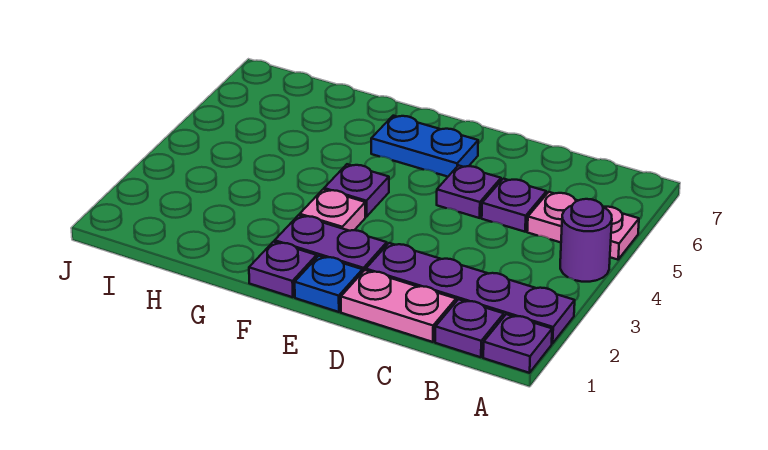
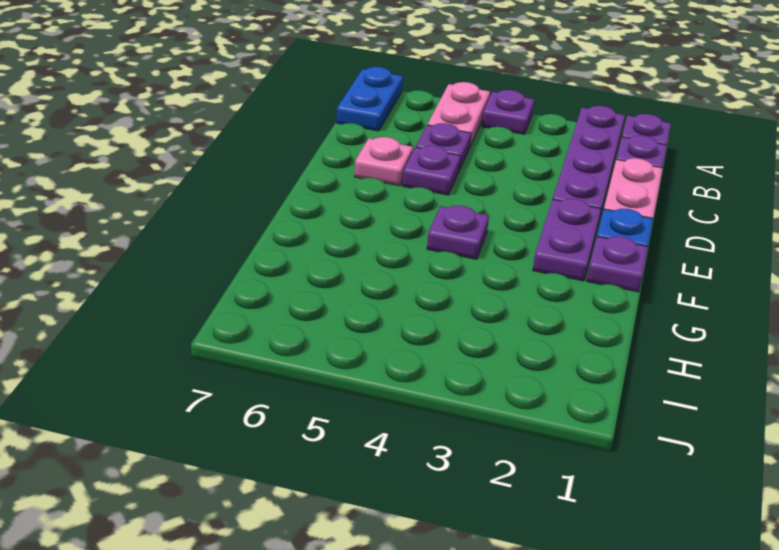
purple round brick A4 level 1 -> purple plate A4 level 1
blue plate E6:F6 level 1 -> blue plate A7:B7 level 1
pink plate F3 level 1 -> pink plate D6 level 1

